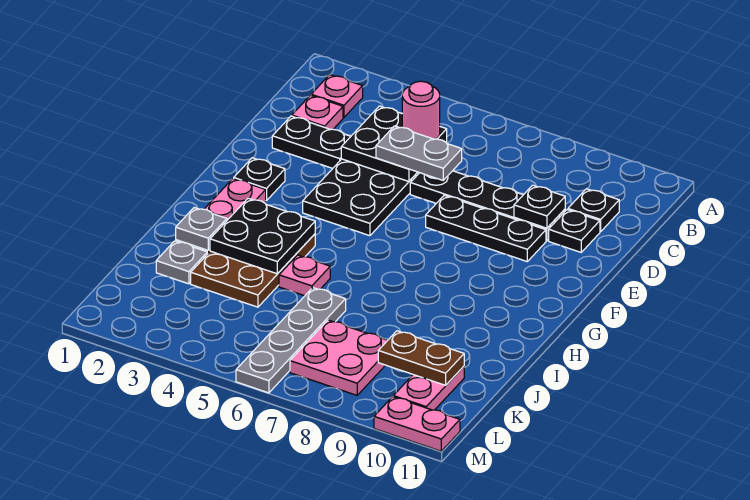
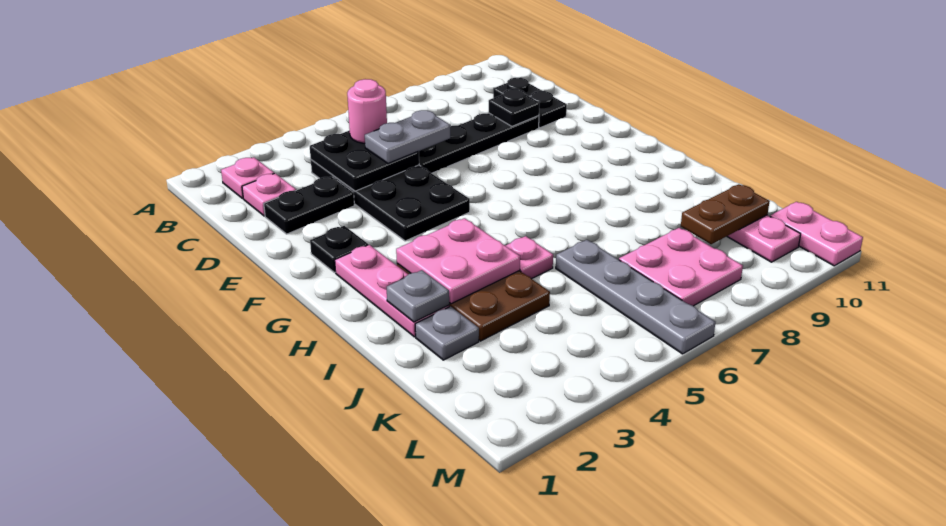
black plate E7:E9 level 1 -> none
black plate H3:I4 level 2 -> pink plate H3:I4 level 2
pink plate M10:M11 level 1 -> pink plate L11:M11 level 1

